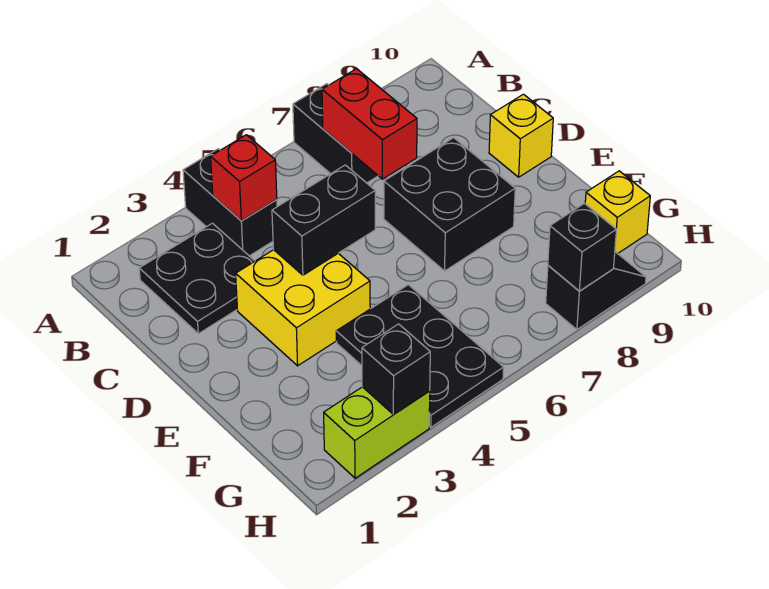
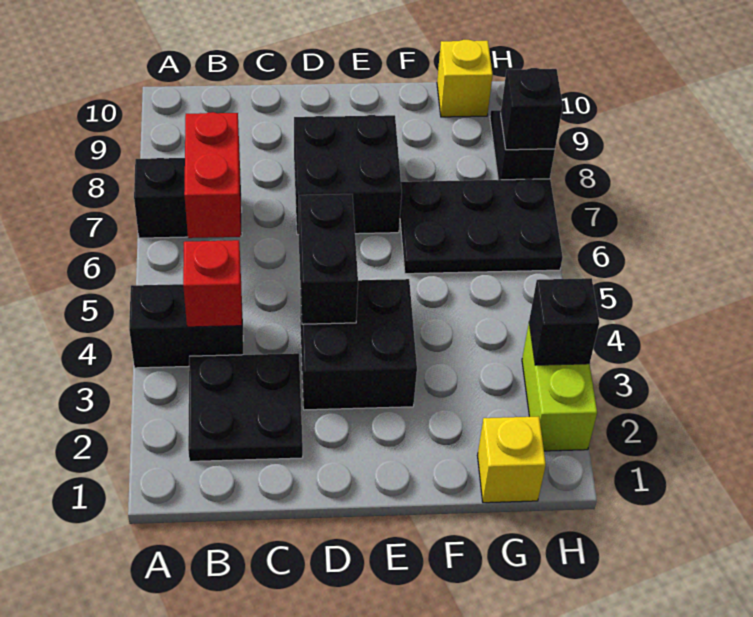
red brick B7:C7 level 2 -> red brick B6:B7 level 2
yellow brick D3:E4 level 1 -> black brick D3:E4 level 1
yellow brick D10 level 1 -> yellow brick G1 level 1
black plate F4:H5 level 1 -> black plate F6:H7 level 1

